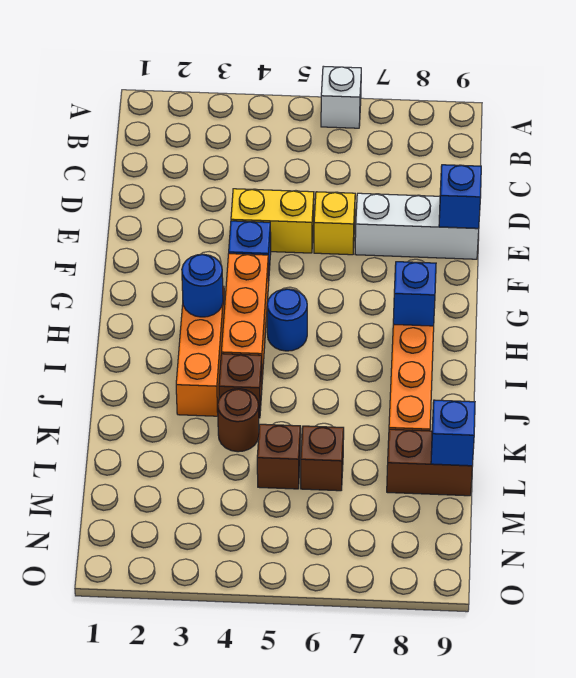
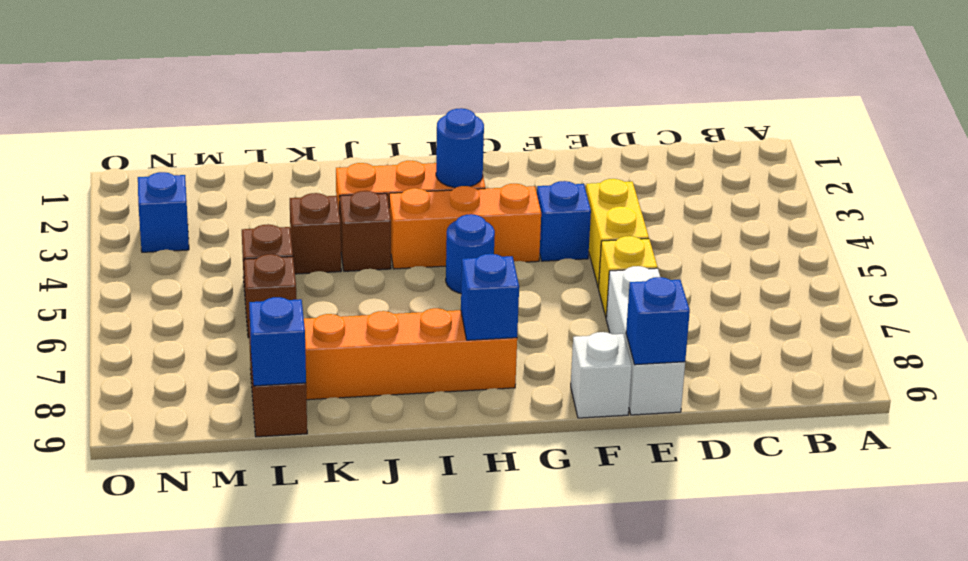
white brick A6 level 1 -> white brick F9 level 1
brown round brick K4 level 1 -> brown brick K4 level 1
none -> blue brick N3 level 1

